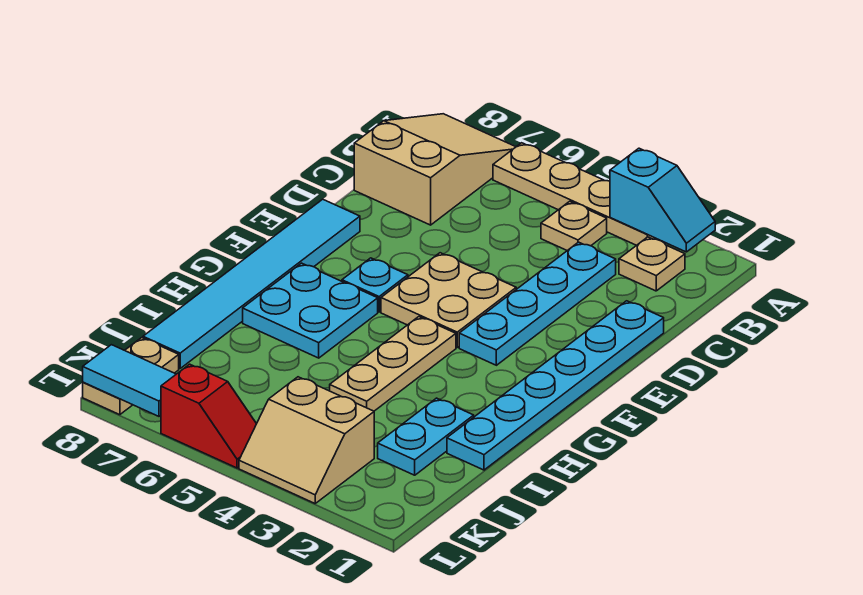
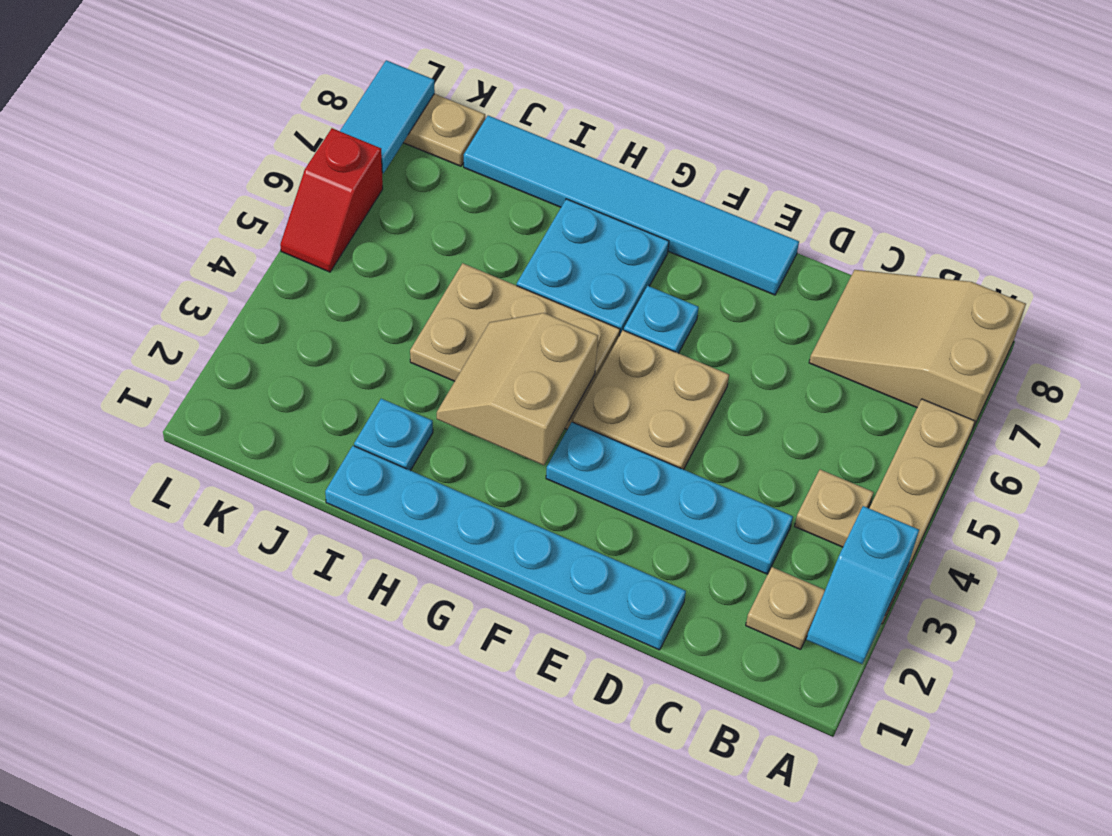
tan slope A7:C8 level 1 top C -> tan slope A7:C8 level 1 top A
tan plate G4:I4 level 1 -> tan plate G4:I5 level 1
cyan plate I2:J2 level 1 -> cyan plate I2 level 1
tan slope K3:L4 level 1 top K -> tan slope G3:H4 level 2 top G

